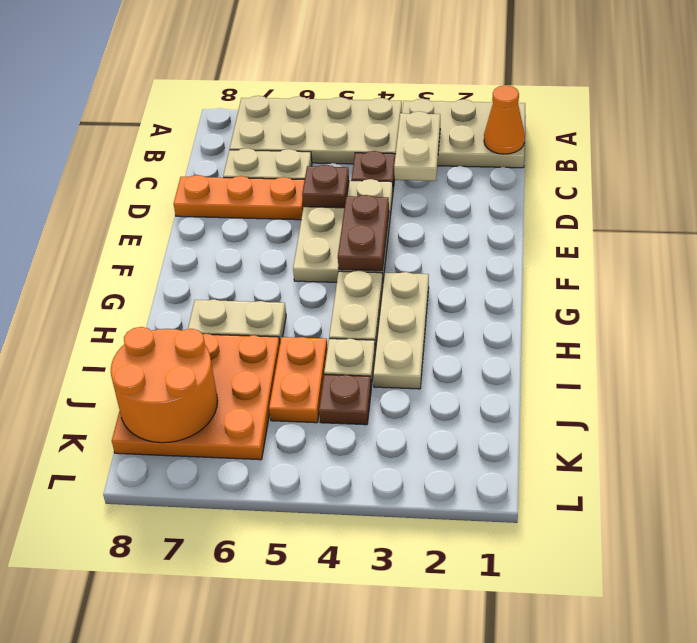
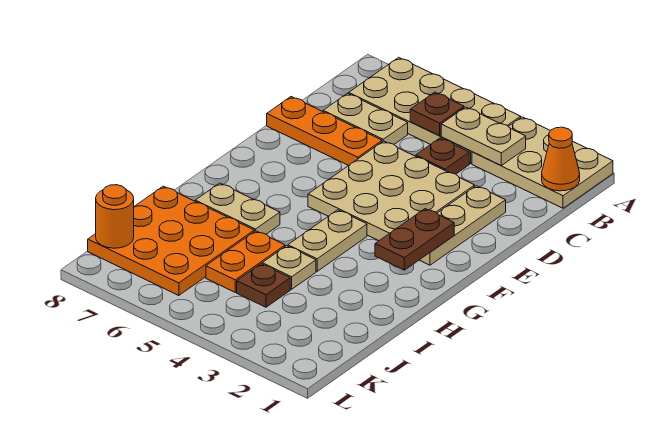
tan plate B3:C3 level 2 -> tan plate B3:B4 level 2
tan plate D4:F5 level 1 -> tan plate D3:F5 level 1
brown plate D5 level 2 -> brown plate B5 level 2
brown plate E4:F4 level 2 -> brown plate F2:G2 level 2
tan plate G3:I3 level 1 -> tan plate D2:F2 level 1
orange round brick J7:K8 level 2 -> orange round brick K8 level 2

